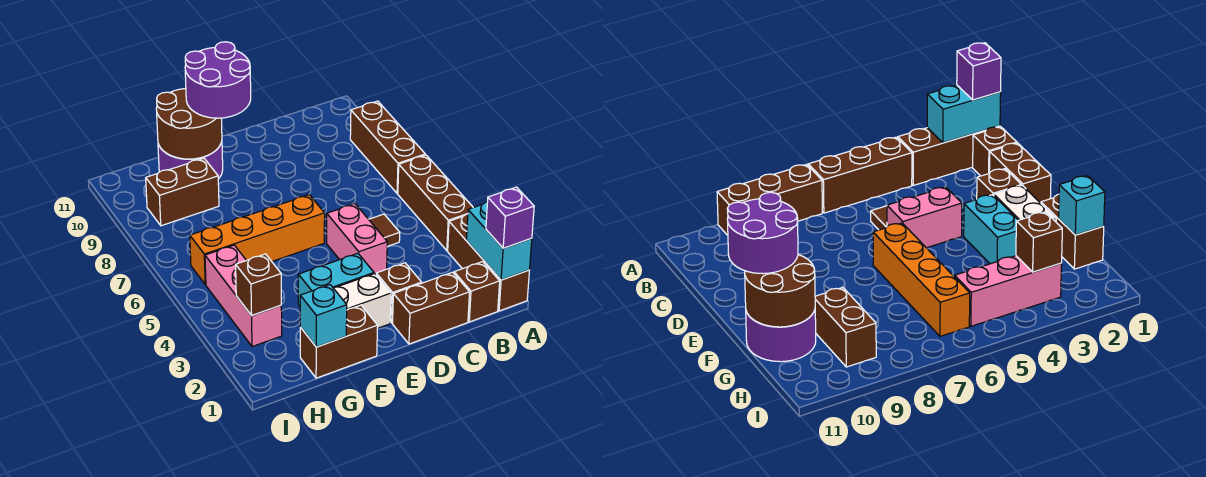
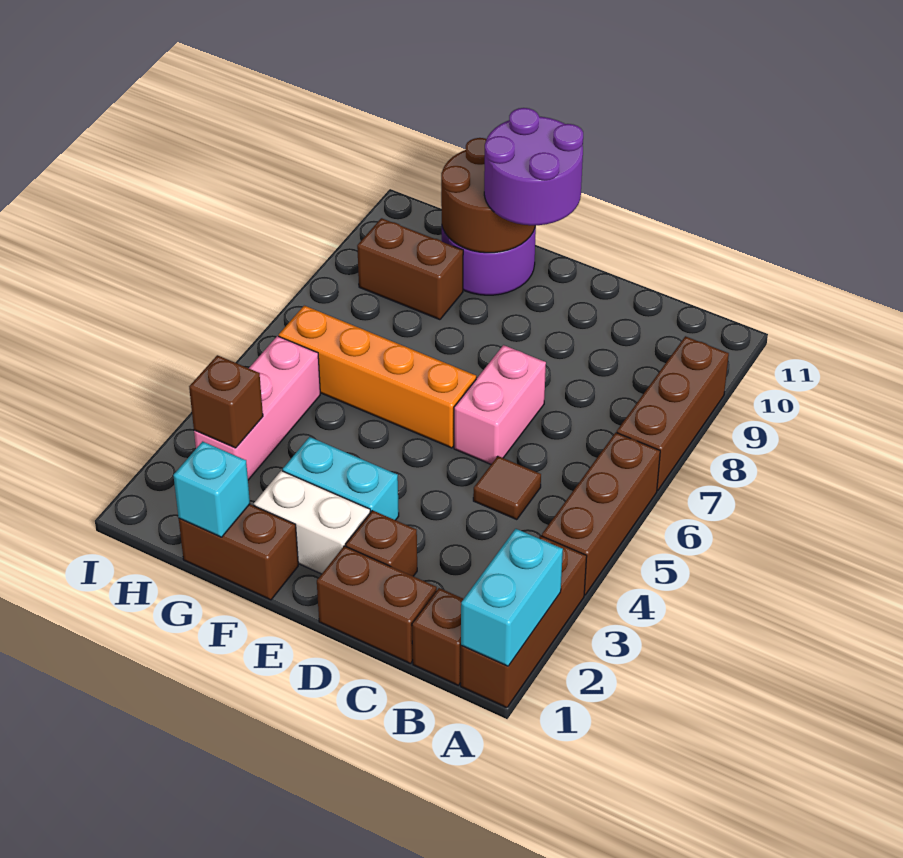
purple brick A1 level 3 -> none
pink brick D4:D5 level 1 -> pink brick D6:D7 level 1

